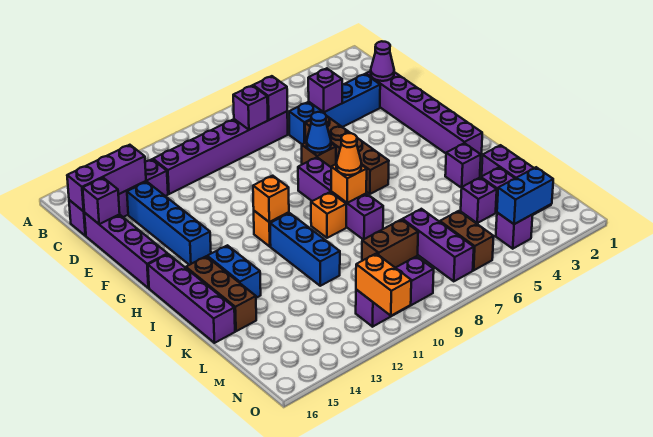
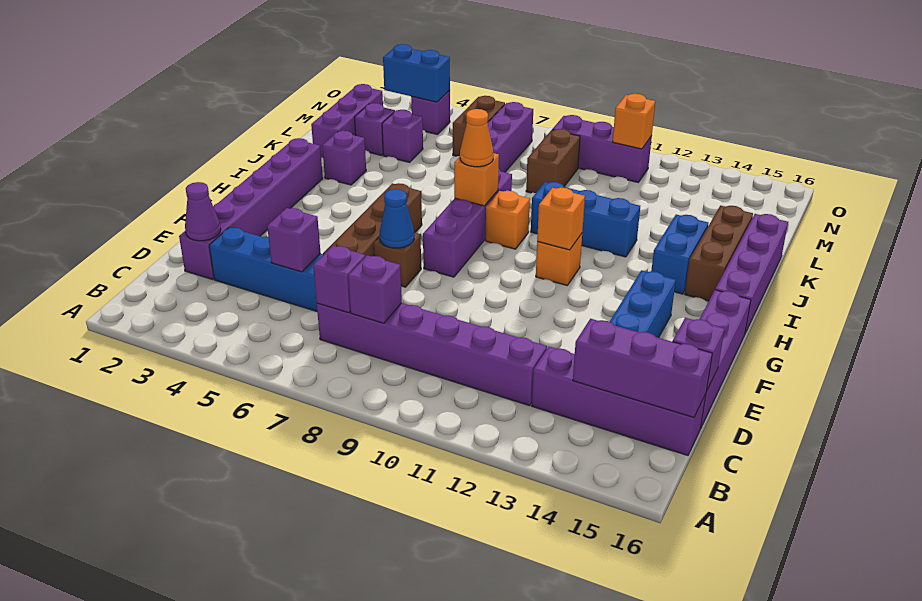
blue brick I11:K11 level 1 -> blue brick J10:J12 level 1
brown brick L8:L9 level 1 -> brown brick L9:M9 level 1
orange brick N11:O11 level 2 -> orange brick N11 level 2

